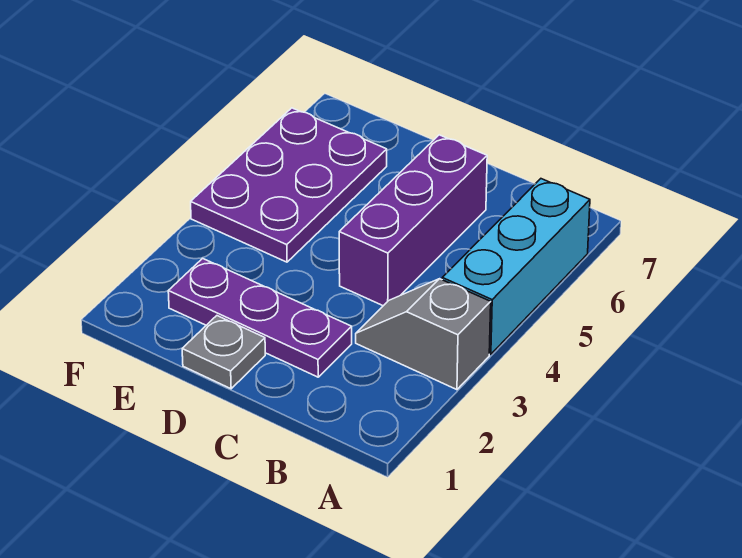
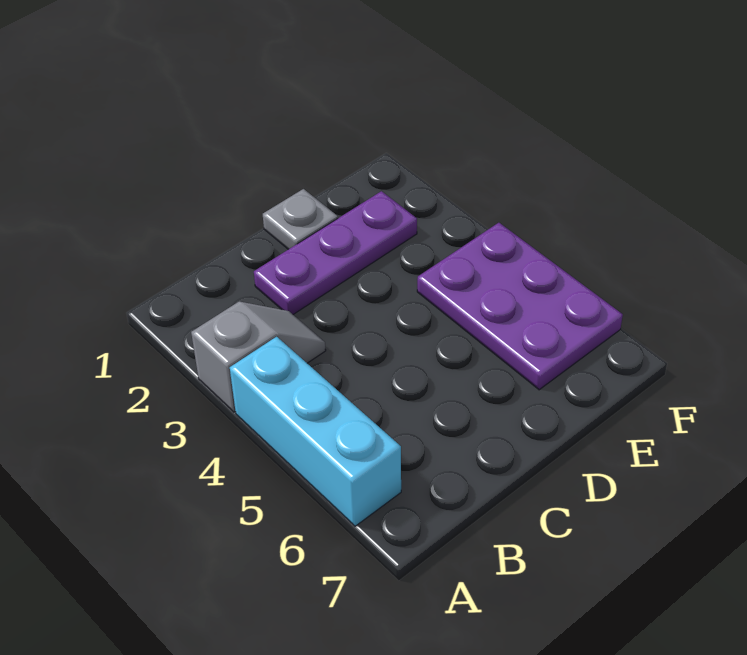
purple brick C4:C6 level 1 -> none

